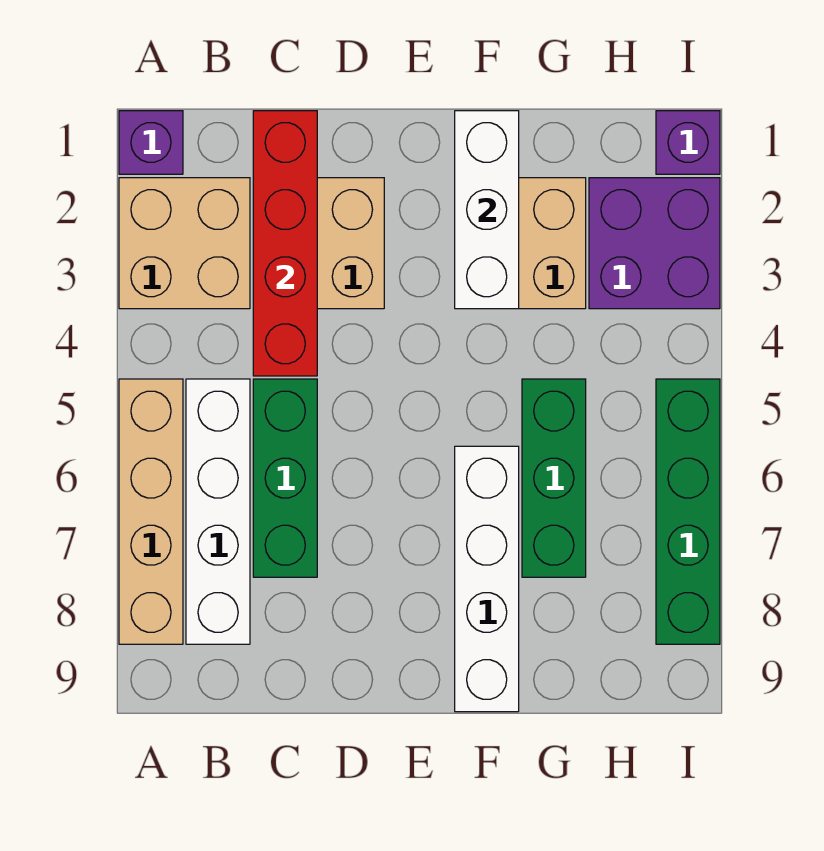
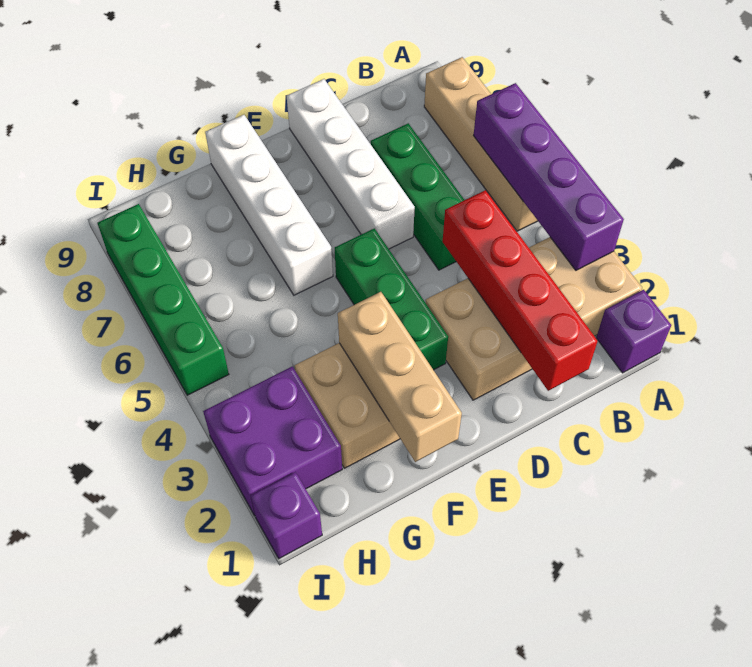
none -> purple brick A3:A6 level 2
white brick B5:B8 level 1 -> white brick D6:D9 level 1
white brick F1:F3 level 2 -> tan brick F1:F3 level 2
green brick G5:G7 level 1 -> green brick E3:E5 level 1

